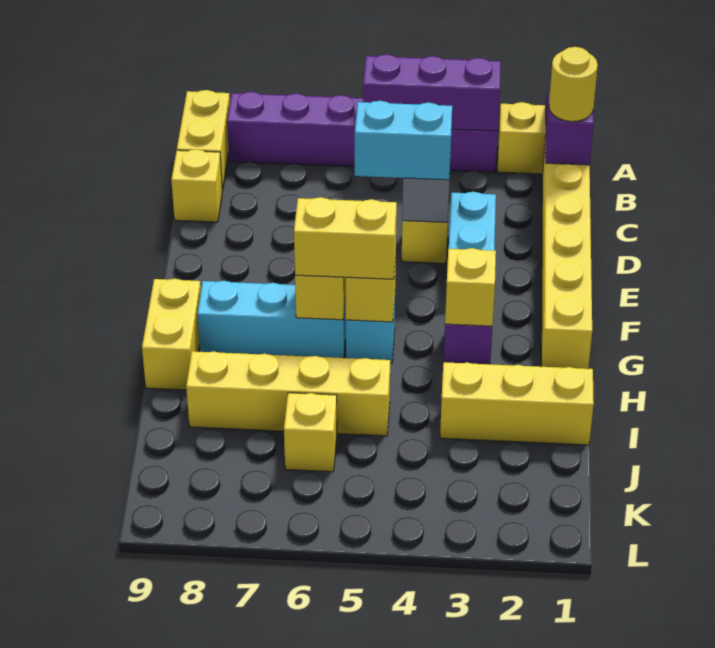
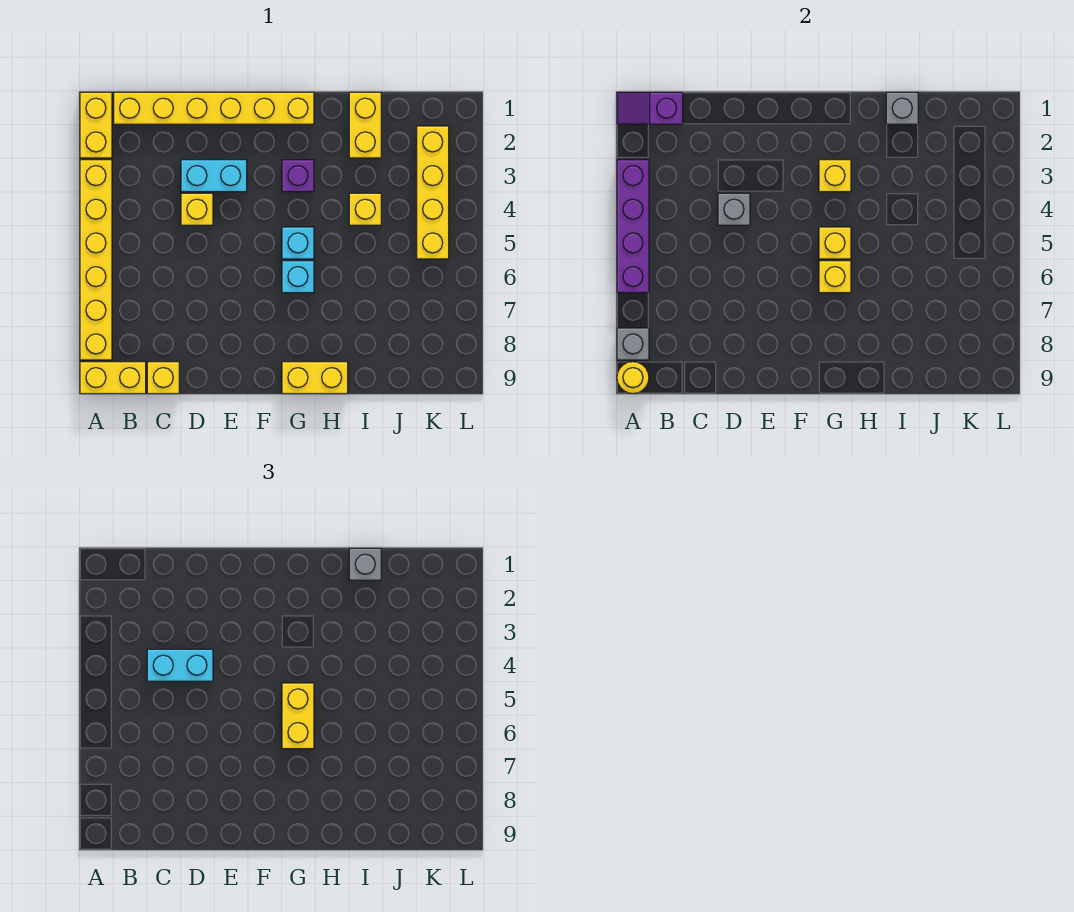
purple brick A3:A8 level 1 -> yellow brick A3:A8 level 1
purple brick A3:A5 level 2 -> purple brick A3:A6 level 2
none -> grey brick A8 level 2
yellow round brick B1 level 3 -> yellow round brick A9 level 2
cyan brick D4:D5 level 3 -> cyan brick C4:D4 level 3
cyan brick G6:G8 level 1 -> cyan brick G6 level 1
yellow brick I1:I3 level 1 -> yellow brick I1:I2 level 1
none -> grey brick I1 level 2
none -> grey brick I1 level 3
yellow brick I5:I8 level 1 -> yellow brick K2:K5 level 1
yellow brick J6 level 1 -> yellow brick I4 level 1

